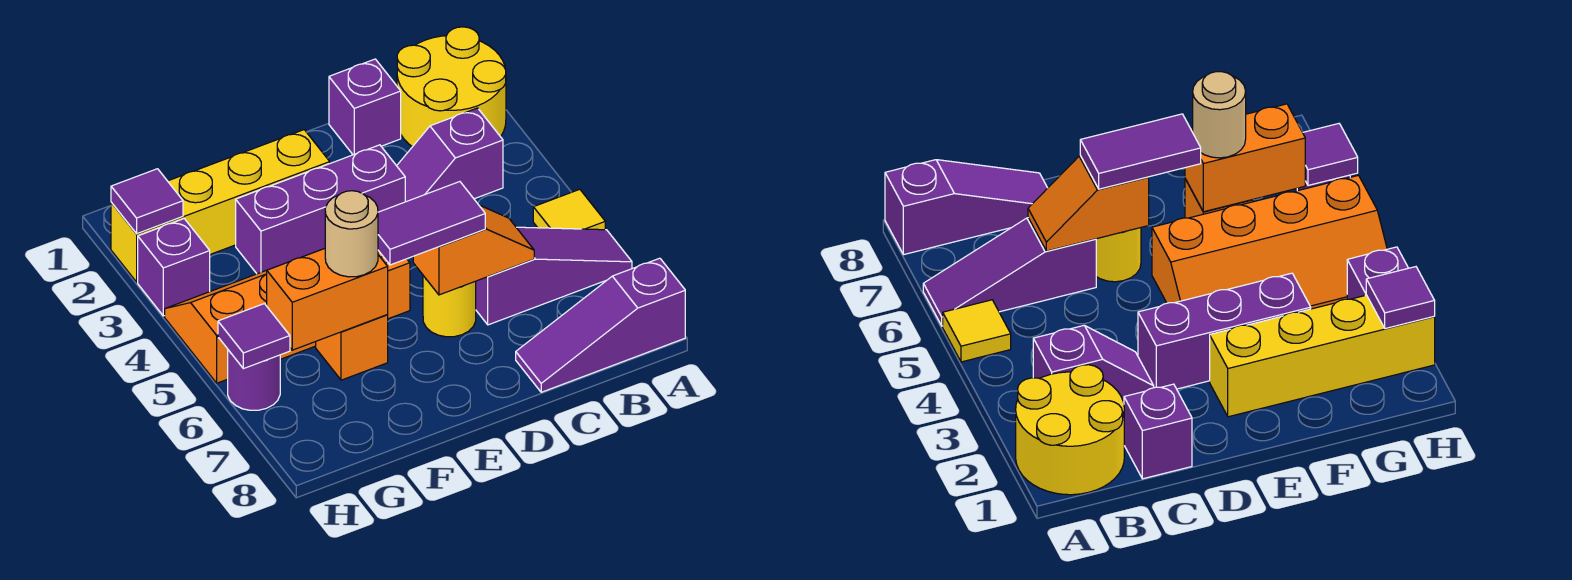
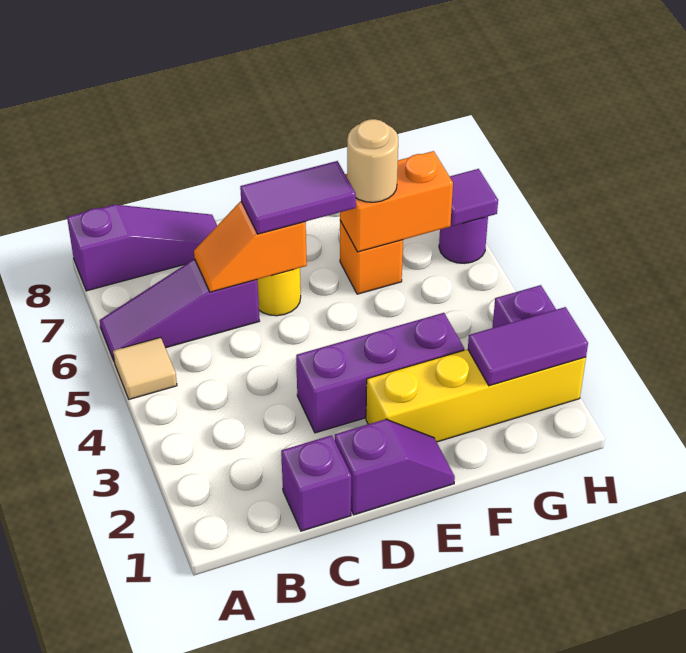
yellow round brick A1:B2 level 1 -> none
yellow tile A5 level 1 -> tan tile A5 level 1
purple slope B3:C3 level 1 top B -> purple slope D1:E1 level 1 top D
orange slope E4:H5 level 1 top 5 -> none
purple tile H2 level 2 -> purple tile G2:H2 level 2

